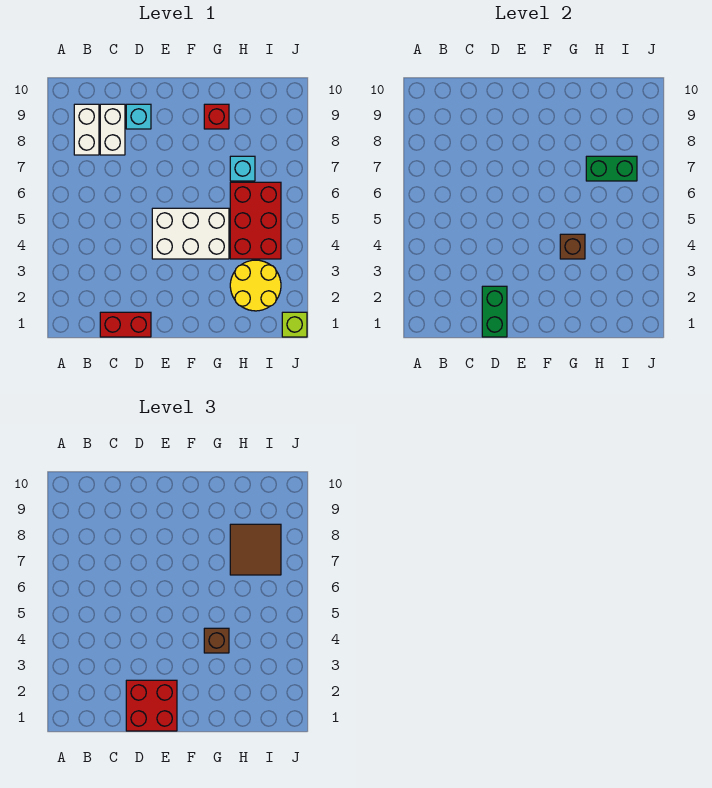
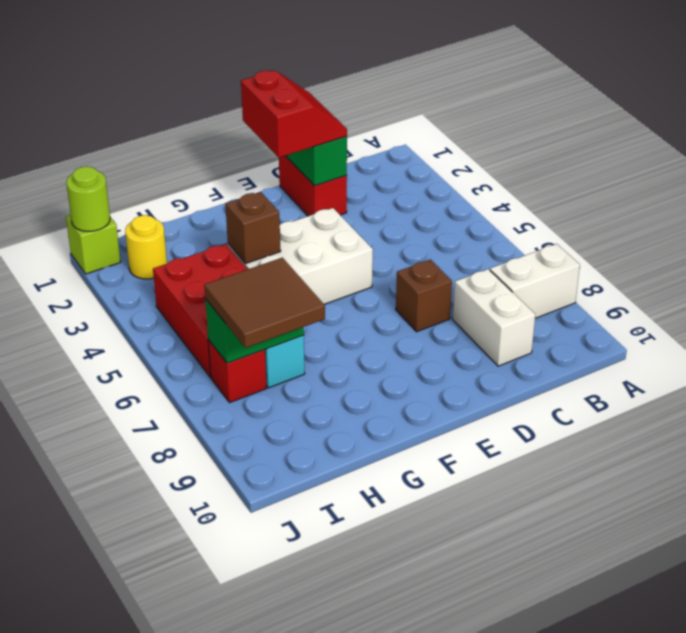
white brick B8:B9 level 1 -> white brick A8:B8 level 1
red brick C1:D1 level 1 -> red brick D1:D2 level 1
red brick D1:E2 level 3 -> red slope D1:E2 level 3 top E
cyan brick D9 level 1 -> none
brown brick G4 level 3 -> brown brick D7 level 1
red brick G9 level 1 -> red brick I7 level 1
yellow round brick H2:I3 level 1 -> yellow round brick I2 level 1
none -> lime round brick J1 level 2

